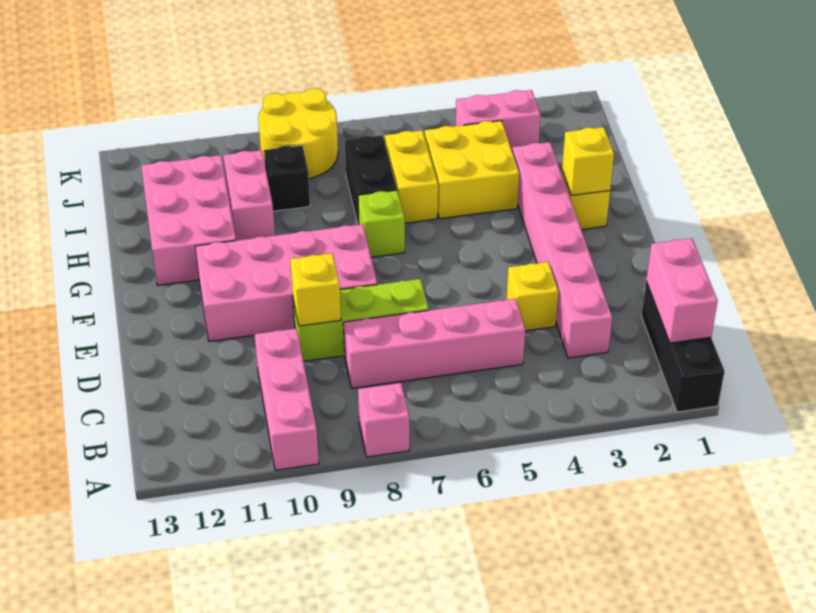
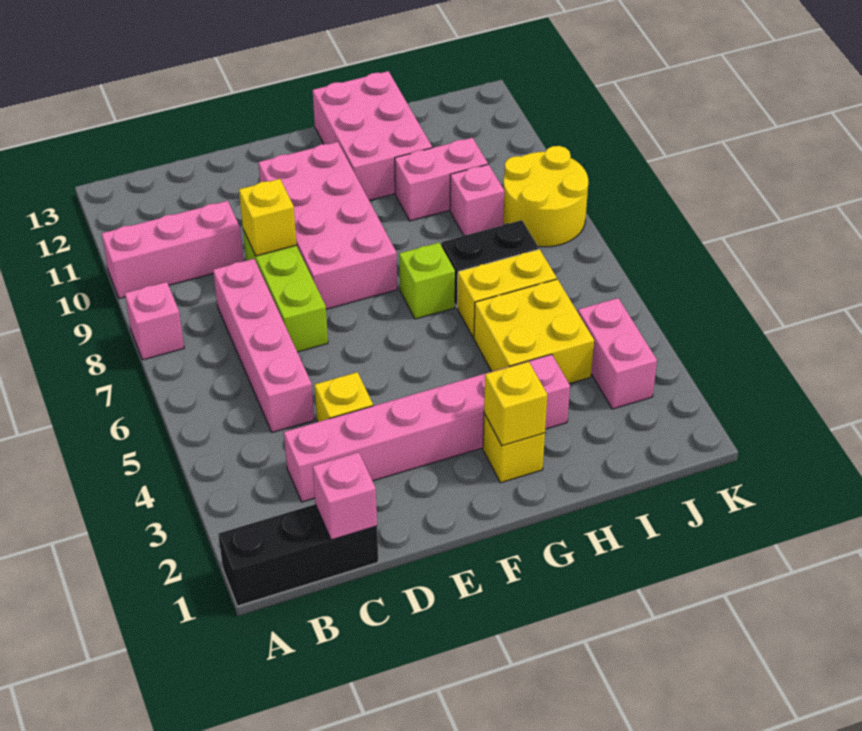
pink brick B1:C1 level 2 -> pink brick C1 level 2
pink brick G11:I12 level 1 -> pink brick G11:H13 level 1
black brick I9 level 1 -> pink brick I9 level 1

